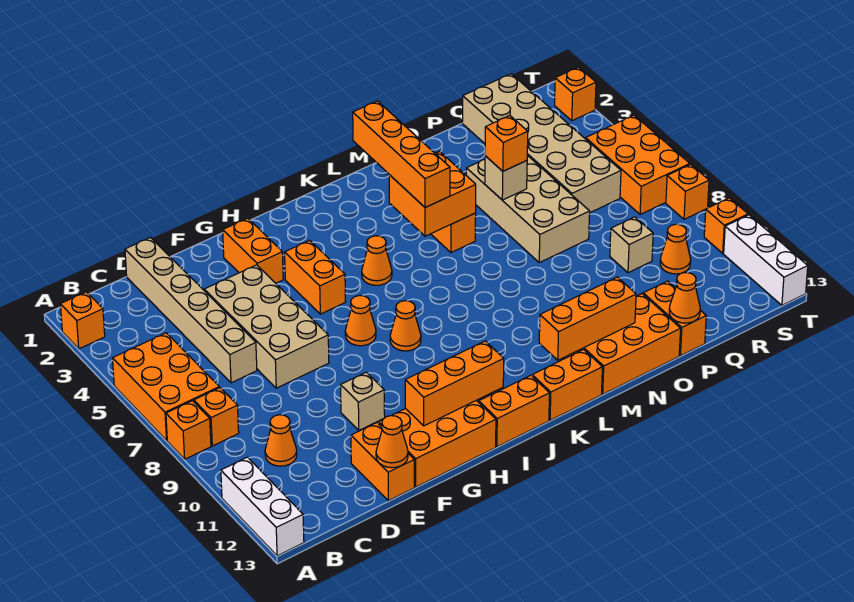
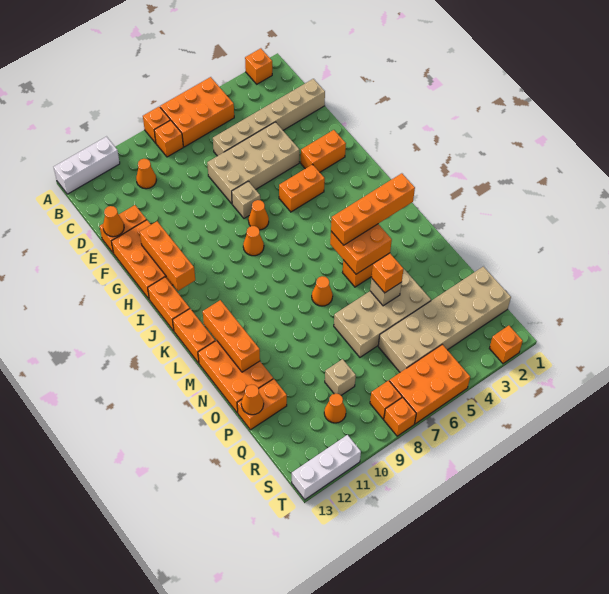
tan brick F10 level 1 -> tan brick G7 level 1
orange cone J5 level 1 -> orange cone M7 level 1
orange brick T10 level 1 -> orange brick S8 level 1

